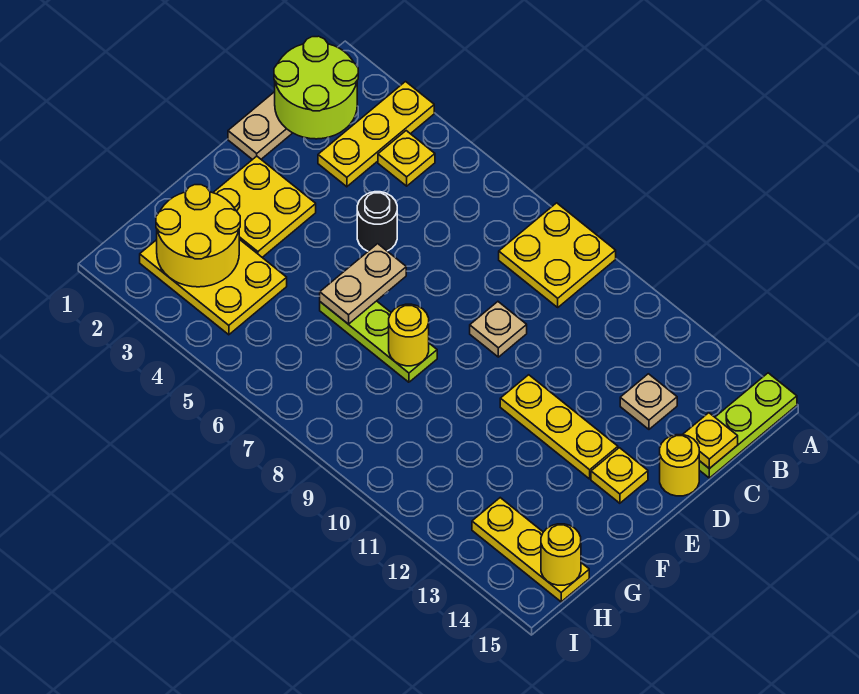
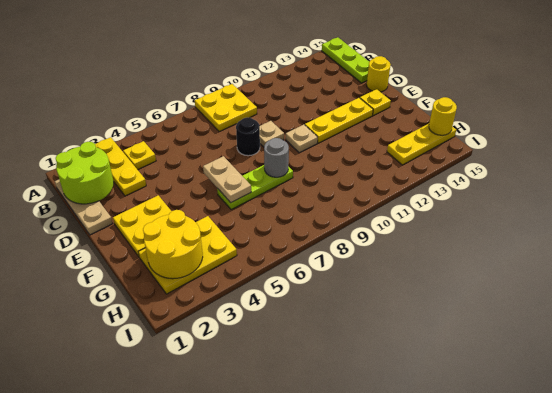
tan plate C13 level 1 -> tan plate E10 level 1
yellow plate C15 level 2 -> none
black round brick D5 level 1 -> black round brick D8 level 1
yellow round brick F8 level 2 -> grey round brick F8 level 2

